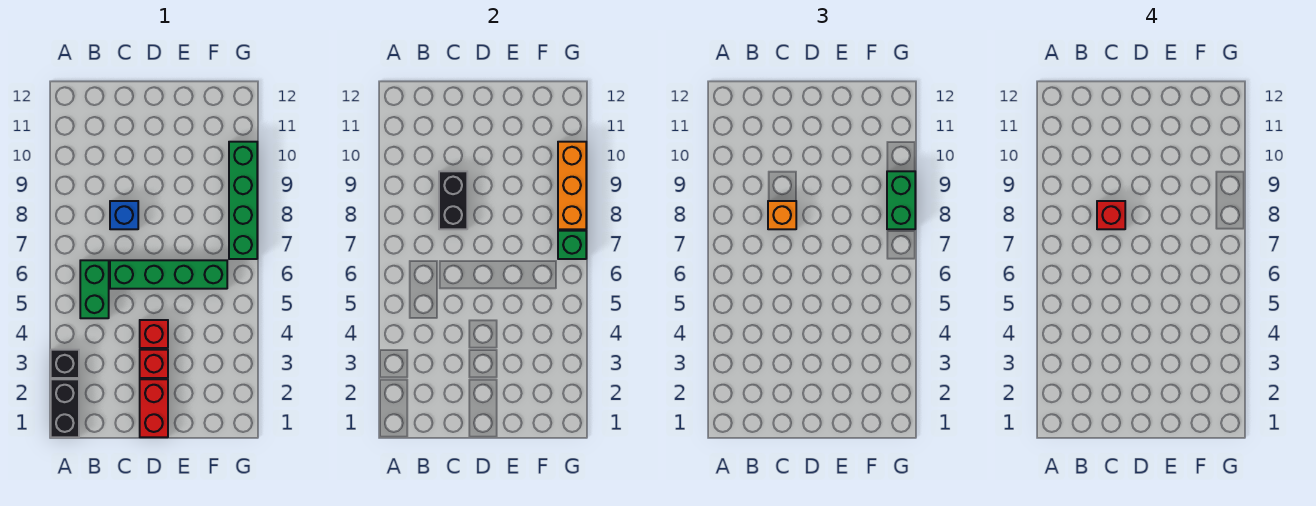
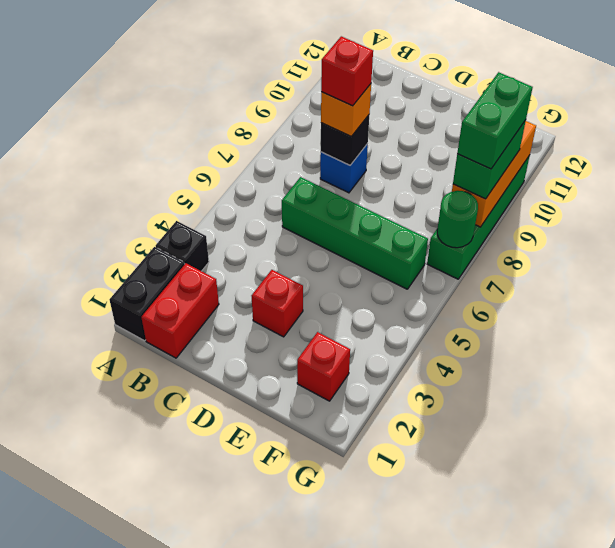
green brick B5:B6 level 1 -> green brick G8:G9 level 4
black brick C8:C9 level 2 -> black brick C8 level 2
red brick D1:D2 level 1 -> red brick B1:B2 level 1
red brick D4 level 1 -> red brick F2 level 1
green brick G7 level 2 -> green round brick G7 level 2

